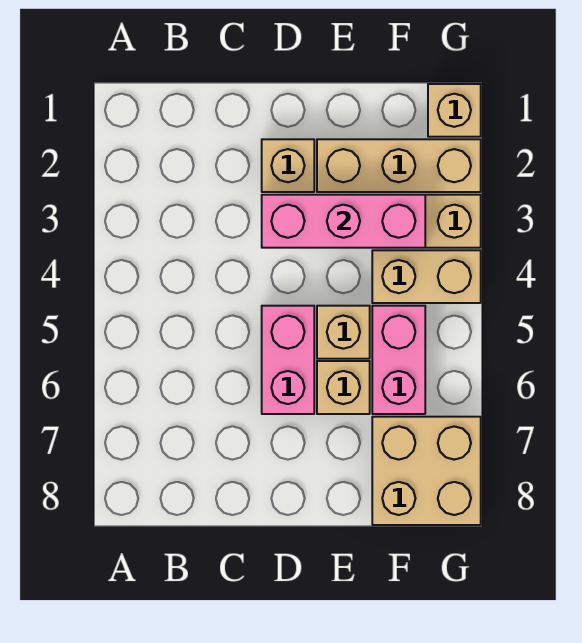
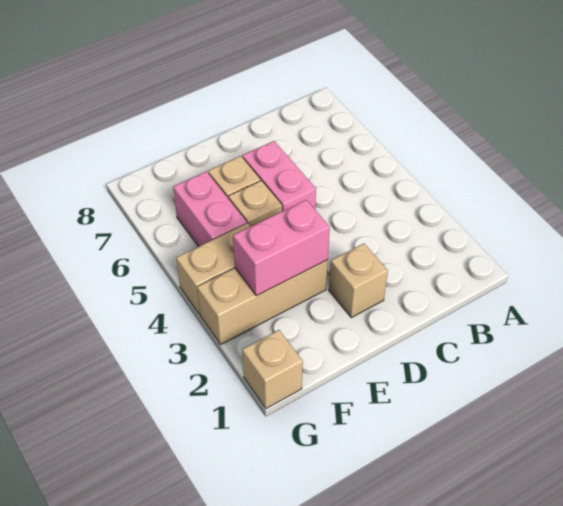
pink brick D3:F3 level 2 -> pink brick E3:F3 level 2
tan brick E2:G2 level 1 -> none
tan brick F7:G8 level 1 -> none

